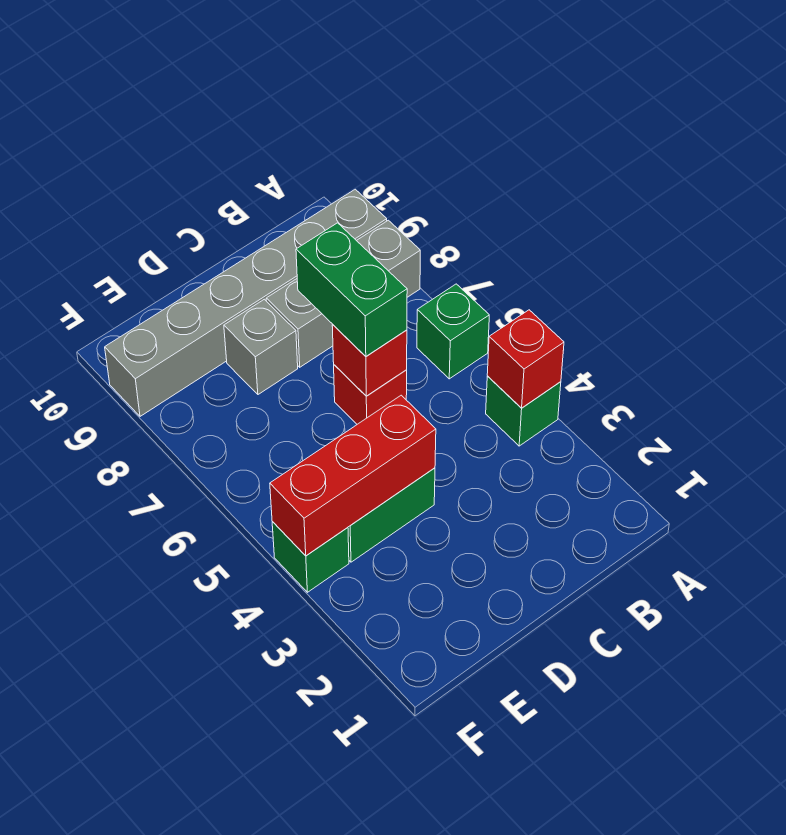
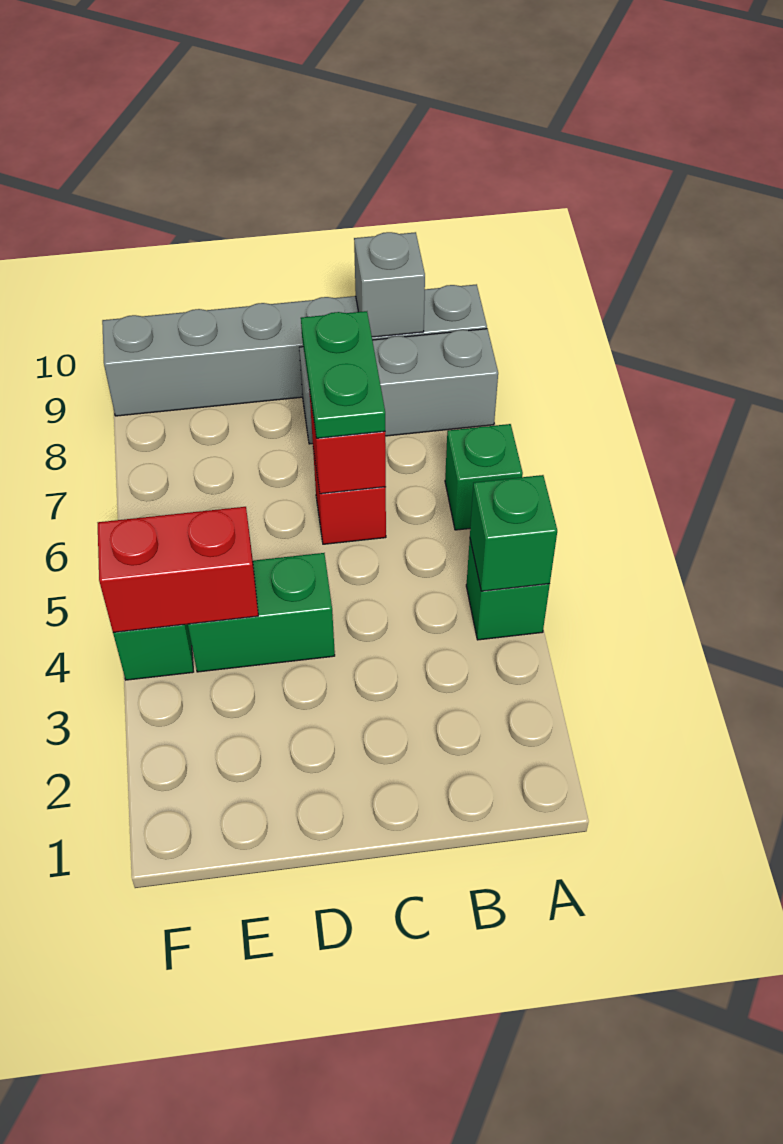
red brick A4 level 2 -> green brick A4 level 2
green brick C6:C7 level 3 -> green plate C6:C7 level 3
red brick D4:F4 level 2 -> red brick E4:F4 level 2
grey brick D8 level 1 -> grey brick B9 level 2

